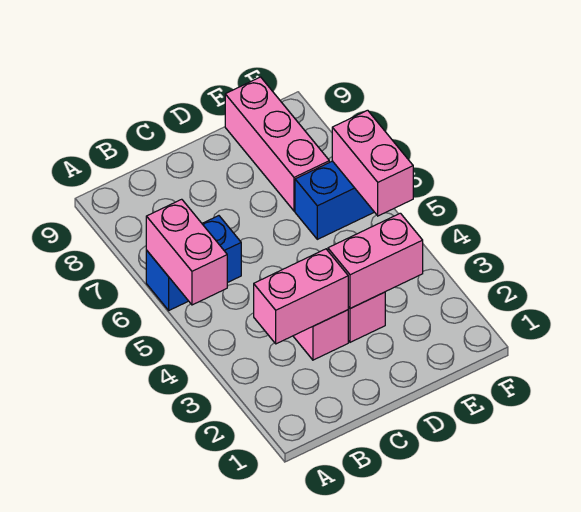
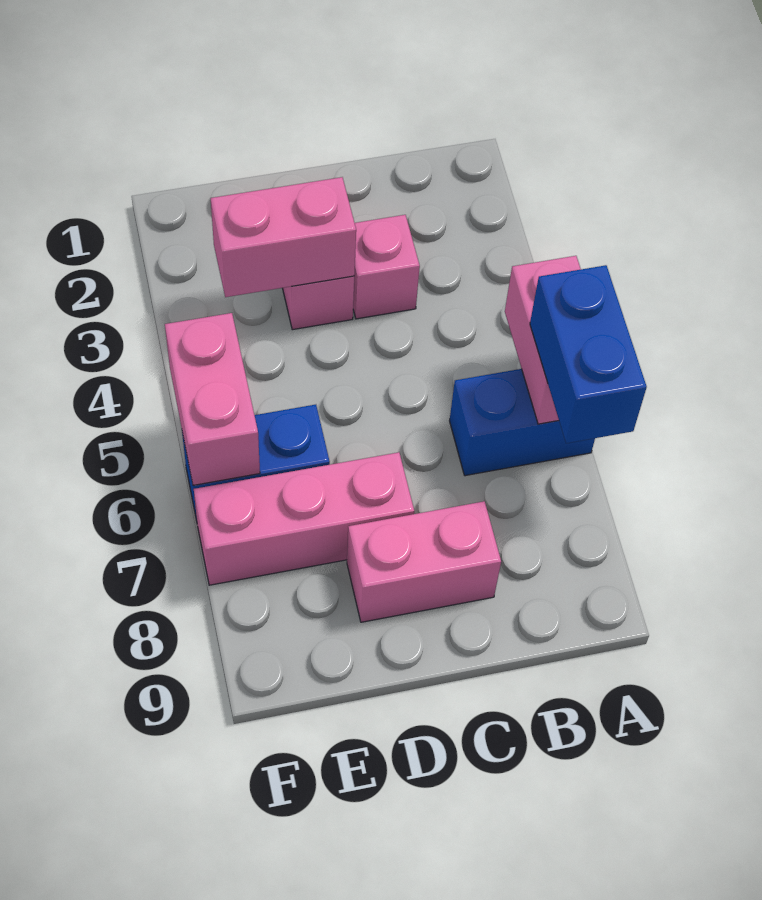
none -> blue brick A6:A7 level 3
pink brick B3:C3 level 2 -> pink brick C8:D8 level 1
pink brick E7:E9 level 1 -> pink brick D7:F7 level 1

